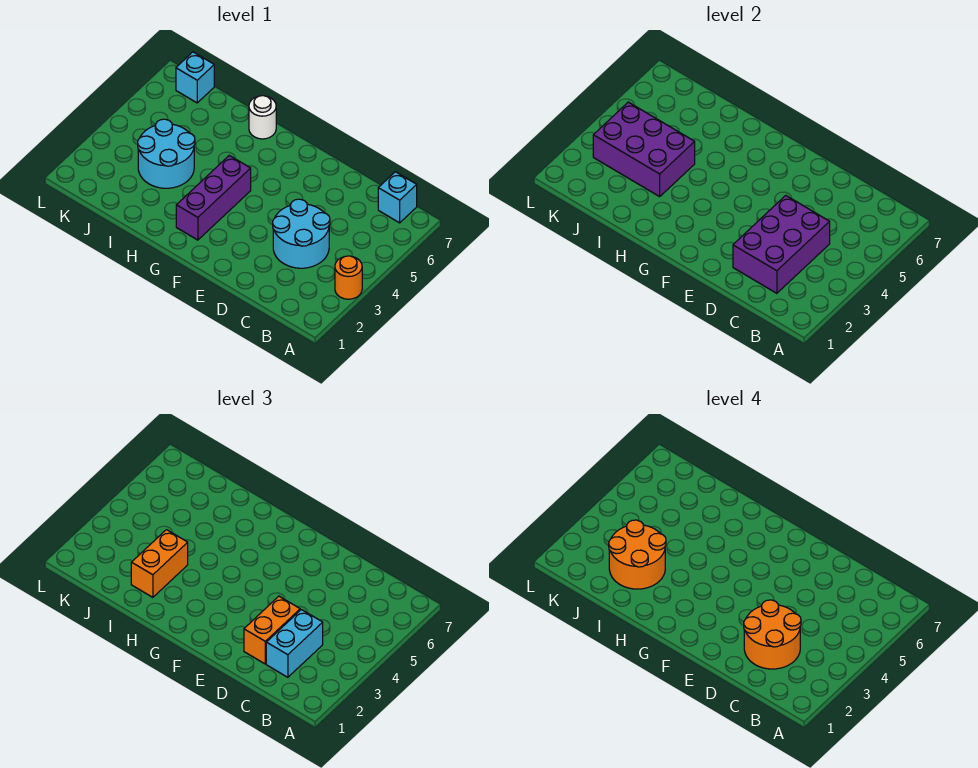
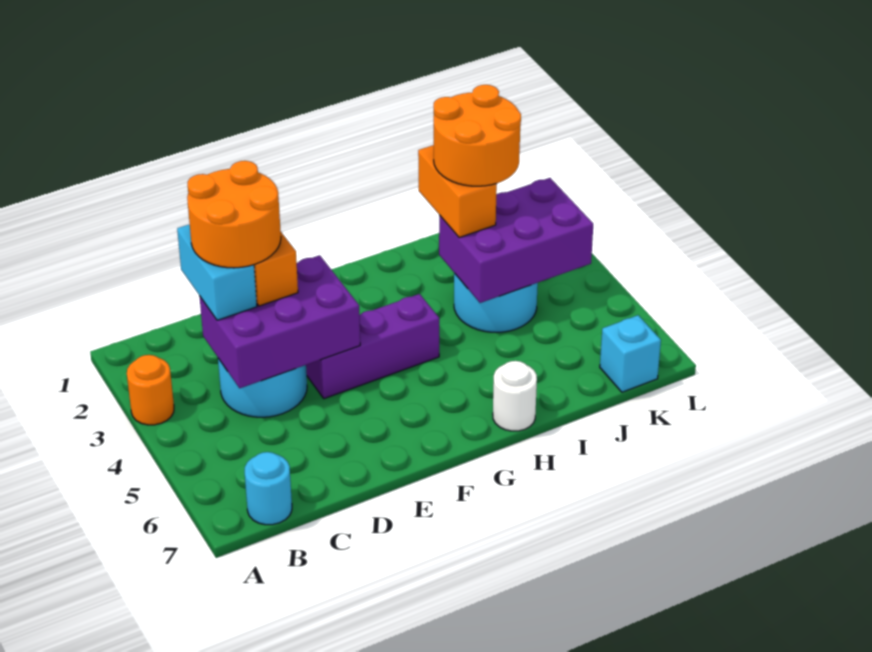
cyan brick B7 level 1 -> cyan round brick B7 level 1
purple brick C2:D4 level 2 -> purple brick C3:E4 level 2
purple brick G2:G4 level 1 -> purple brick E4:G4 level 1

